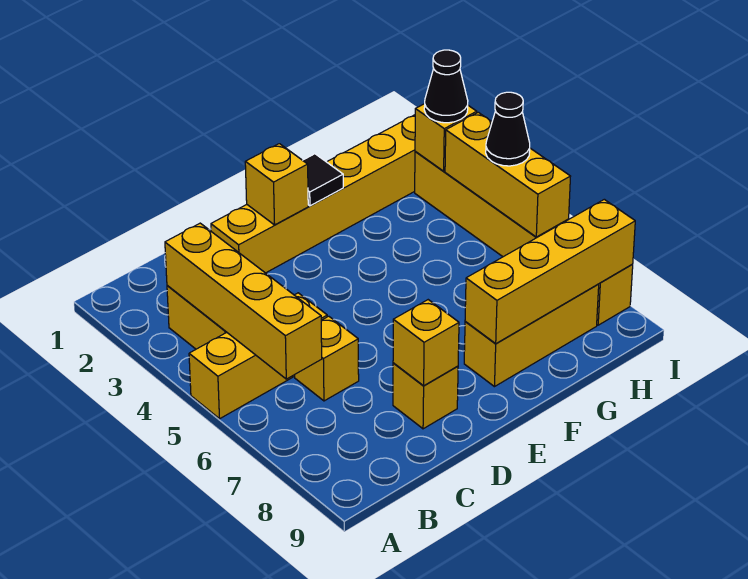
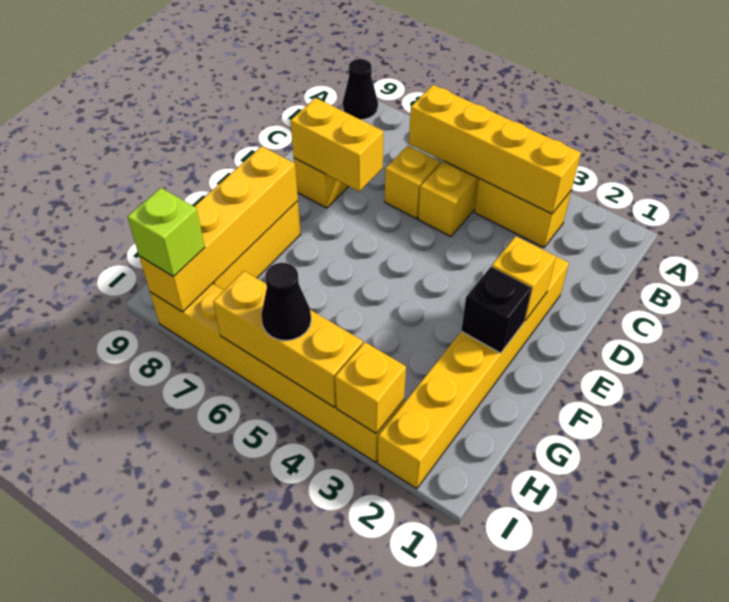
yellow brick D8 level 2 -> yellow brick D7:D8 level 2
black tile F2 level 2 -> black brick F2 level 2
black cone I3 level 3 -> black cone A9 level 1
none -> lime brick I8 level 3

